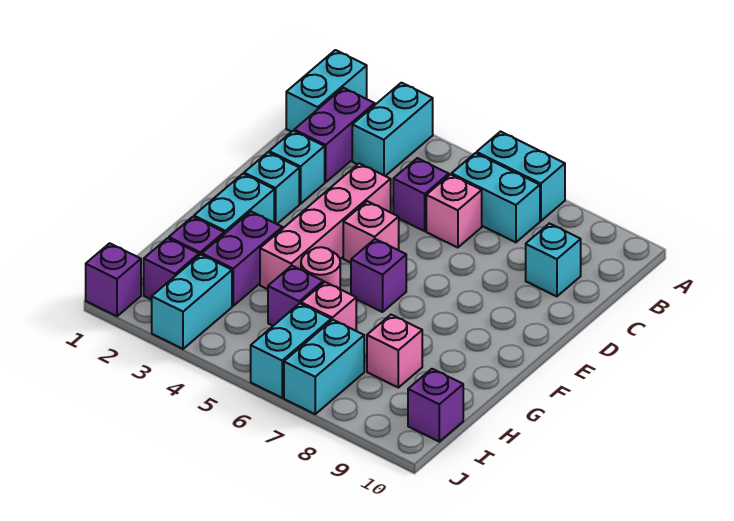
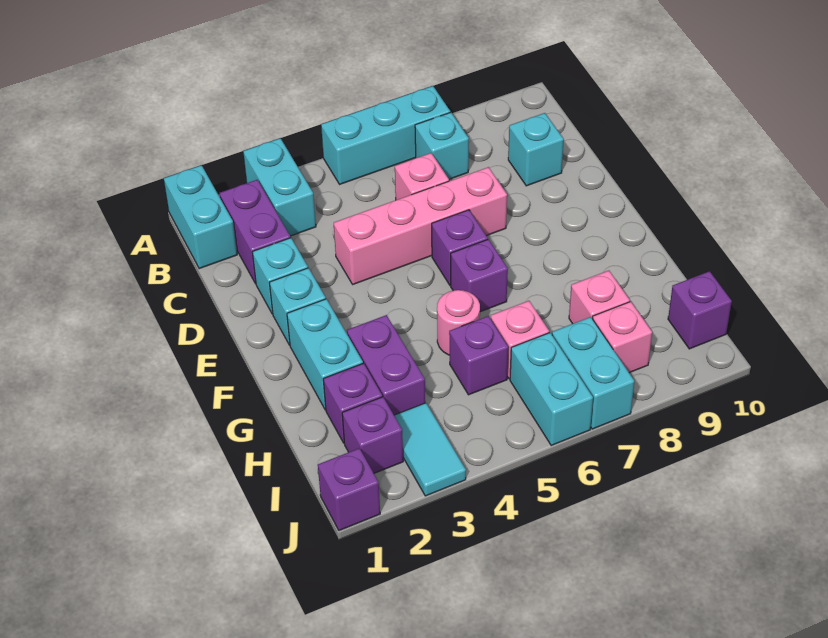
cyan brick A6:A7 level 1 -> cyan brick A5:A7 level 1
cyan brick B6:B7 level 1 -> cyan brick B7 level 1
purple brick C5 level 1 -> purple brick E6 level 1
pink brick D4:G4 level 1 -> pink brick D4:D7 level 1
pink brick E5 level 1 -> pink brick I8 level 1
cyan brick I3:J3 level 1 -> cyan tile I3:J3 level 1

